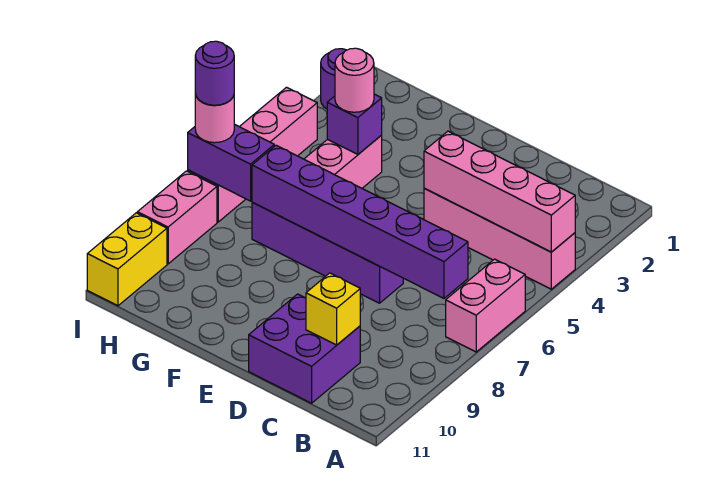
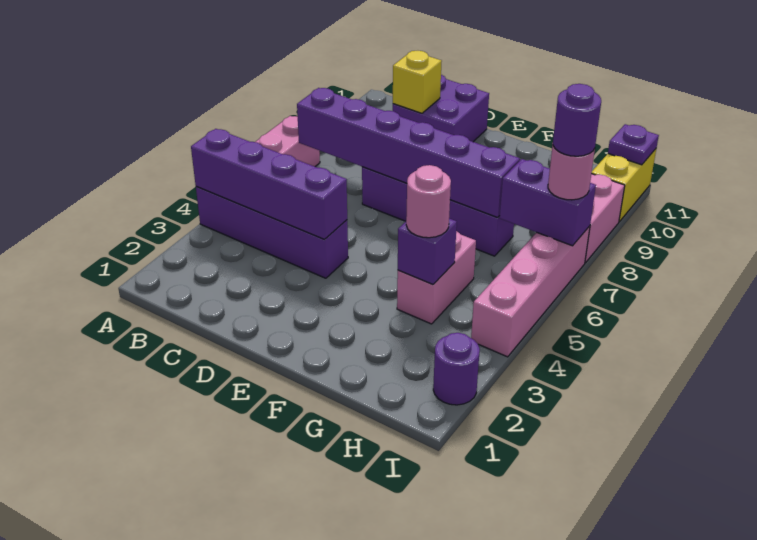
pink brick A4:D4 level 1 -> purple brick A4:D4 level 1
pink brick A4:D4 level 2 -> purple brick A4:D4 level 2
none -> purple plate I11 level 2

